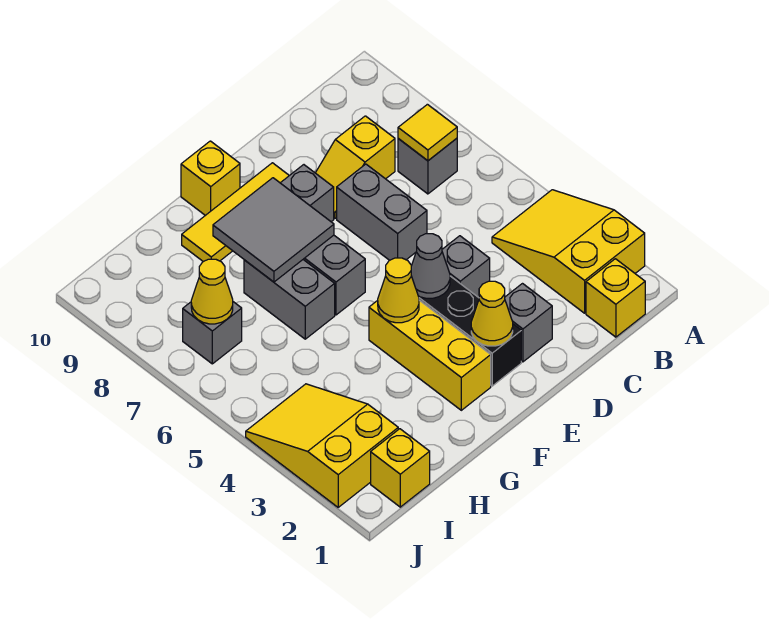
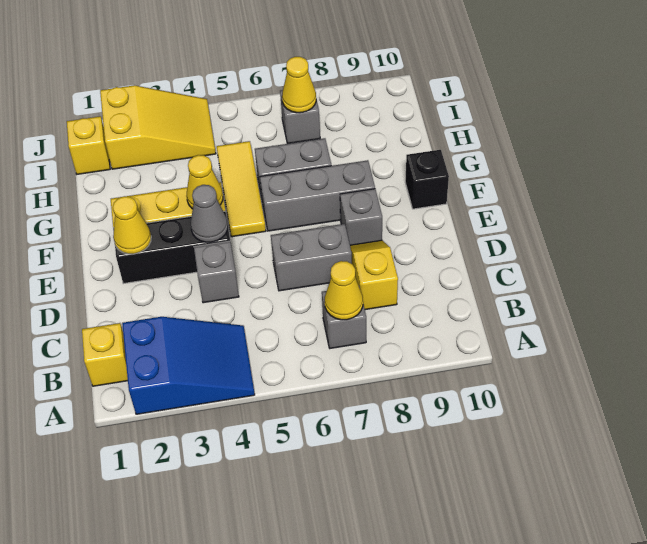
yellow slope A2:B4 level 1 top 2 -> blue slope A2:B4 level 1 top 2
yellow tile B7 level 2 -> yellow cone B7 level 2
grey brick D2 level 1 -> none
yellow tile E9:G9 level 1 -> yellow tile F5:H5 level 1
grey tile F7:G8 level 2 -> none
yellow brick F10 level 1 -> black brick F10 level 1

